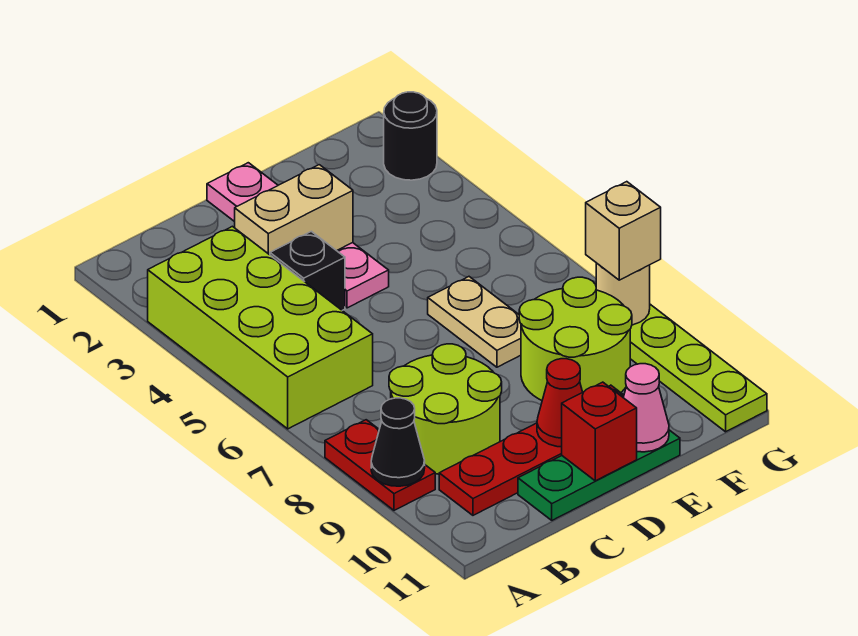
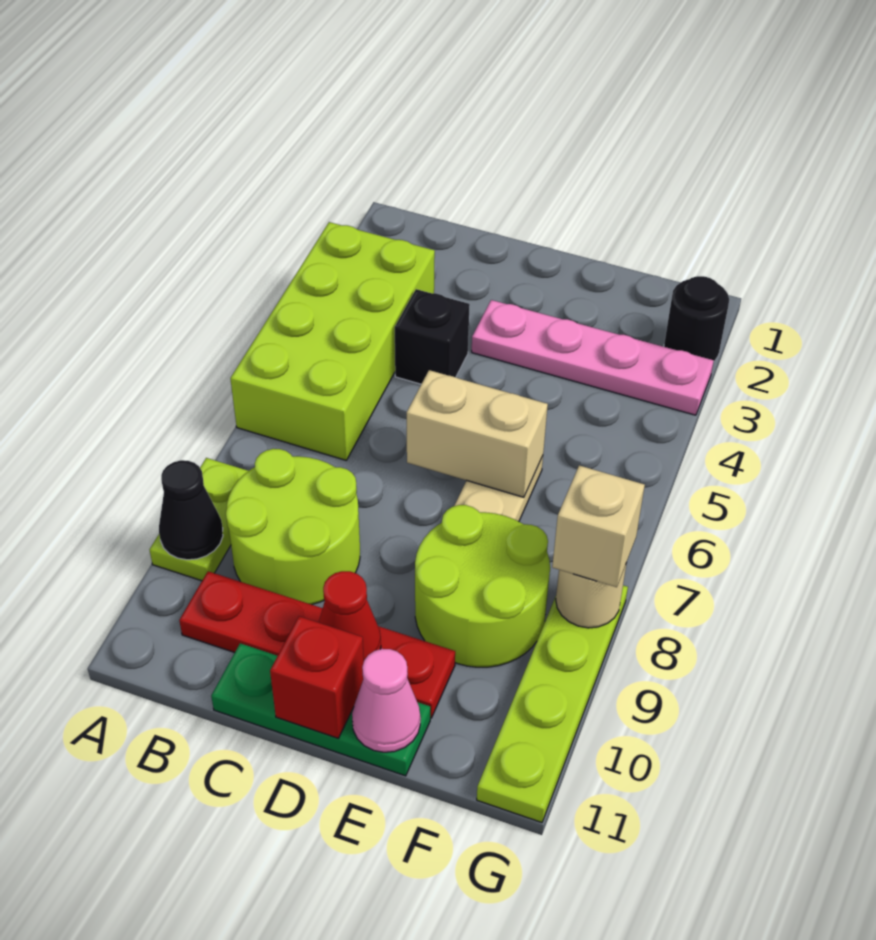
red plate A8:A9 level 1 -> lime plate A8:A9 level 1
tan brick C3:D3 level 2 -> tan brick D6:E6 level 2
pink plate D1:D4 level 1 -> pink plate D3:G3 level 1

